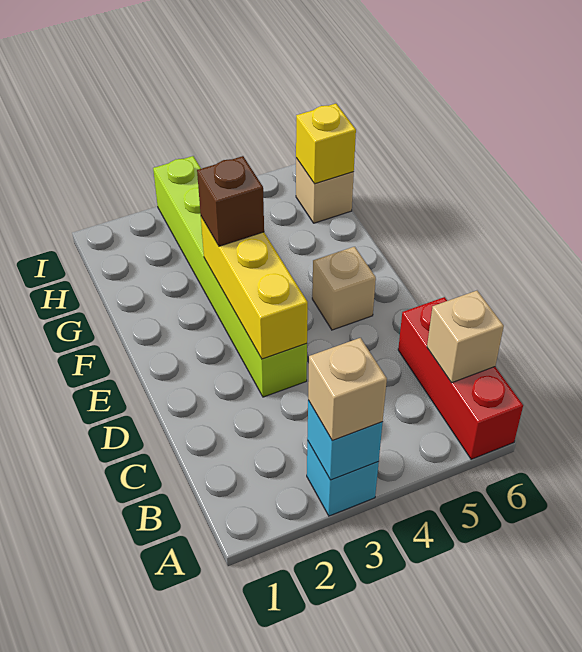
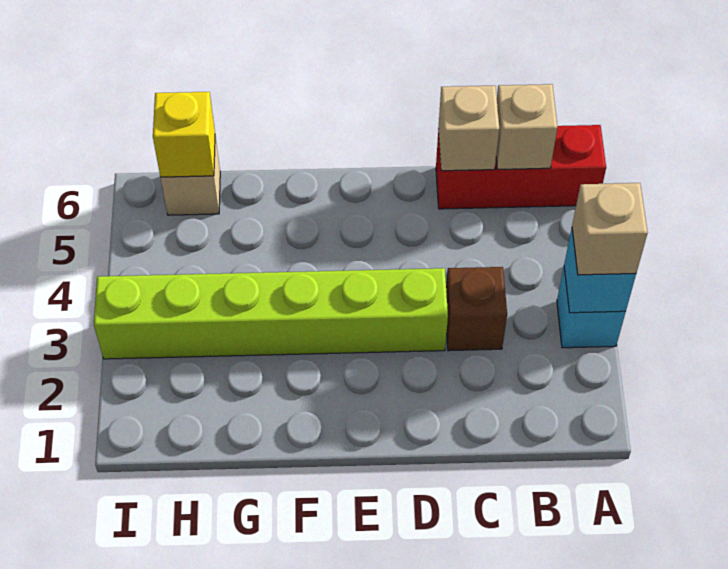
yellow brick D3:F3 level 2 -> none
tan brick E5 level 1 -> tan brick C6 level 2
brown brick F3 level 3 -> brown brick C3 level 1

